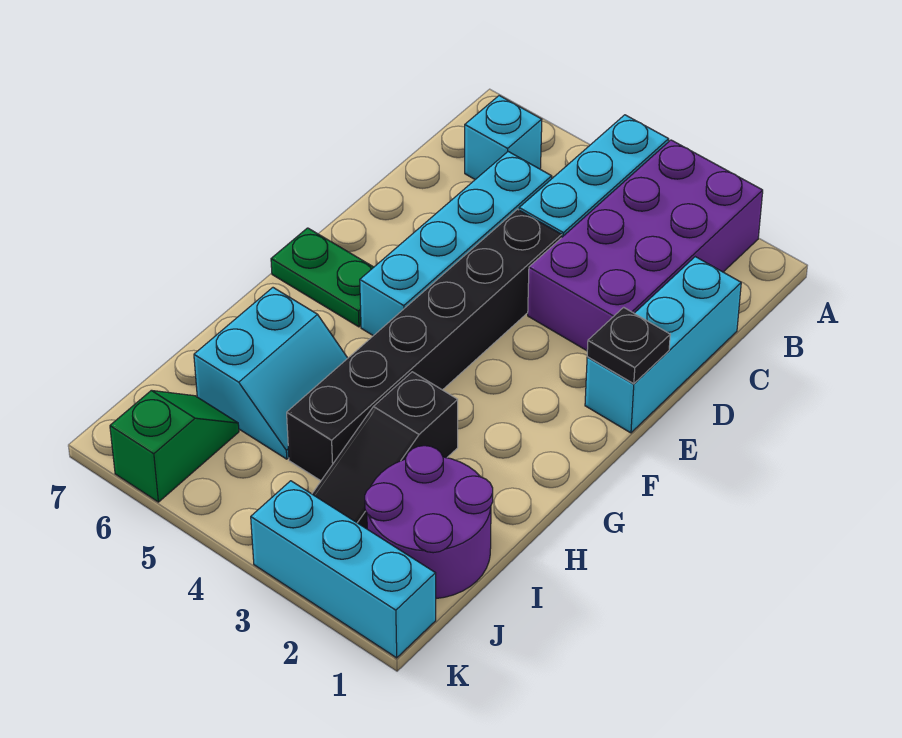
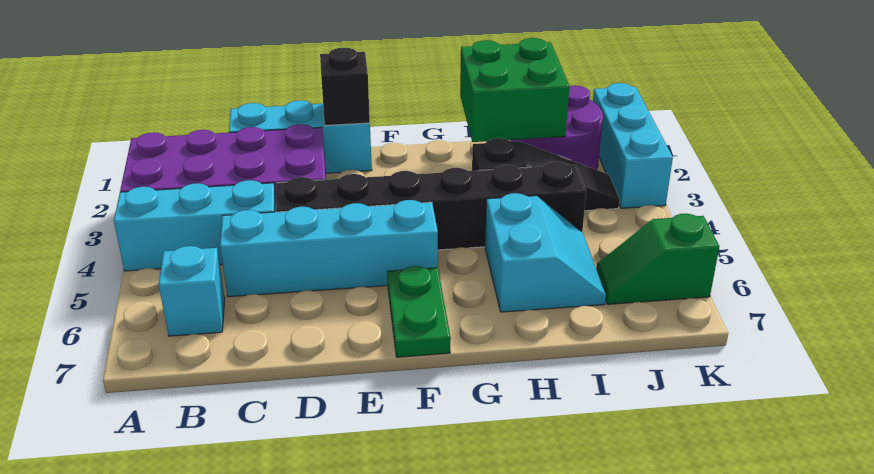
black plate E1 level 2 -> black brick E1 level 2
none -> green brick H1:I2 level 2
cyan slope H5:I6 level 1 top 6 -> cyan slope H5:I6 level 1 top H

